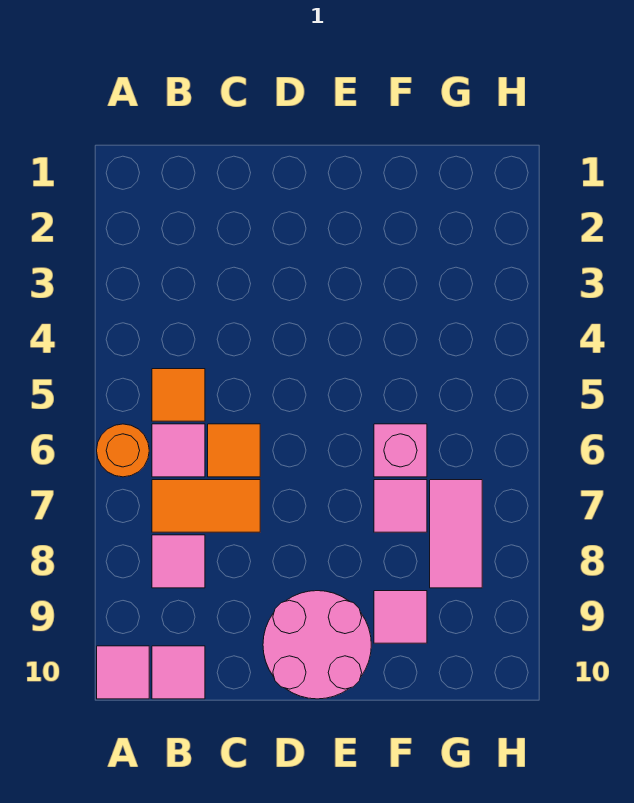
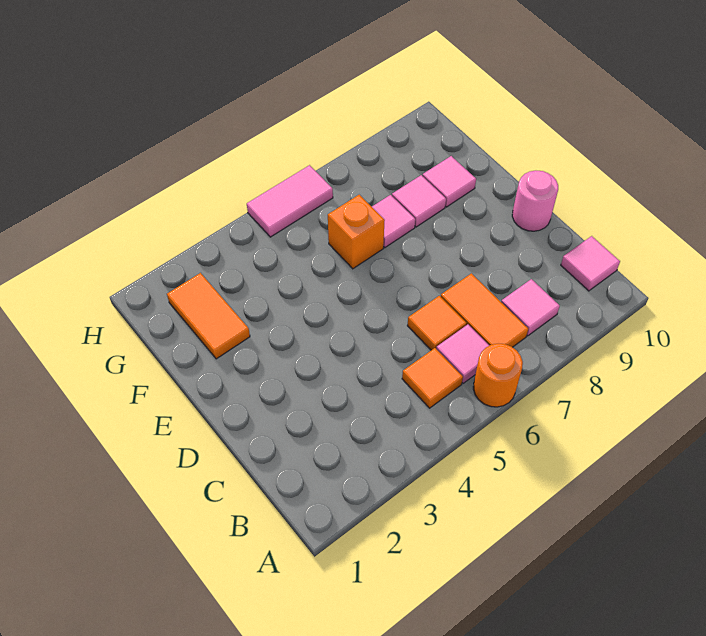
pink tile A10 level 1 -> pink tile F8 level 1
pink round brick D9:E10 level 1 -> pink round brick D10 level 1
none -> orange tile F2:G2 level 1
pink brick F6 level 1 -> orange brick F6 level 1
pink tile G7:G8 level 1 -> pink tile H5:H6 level 1

